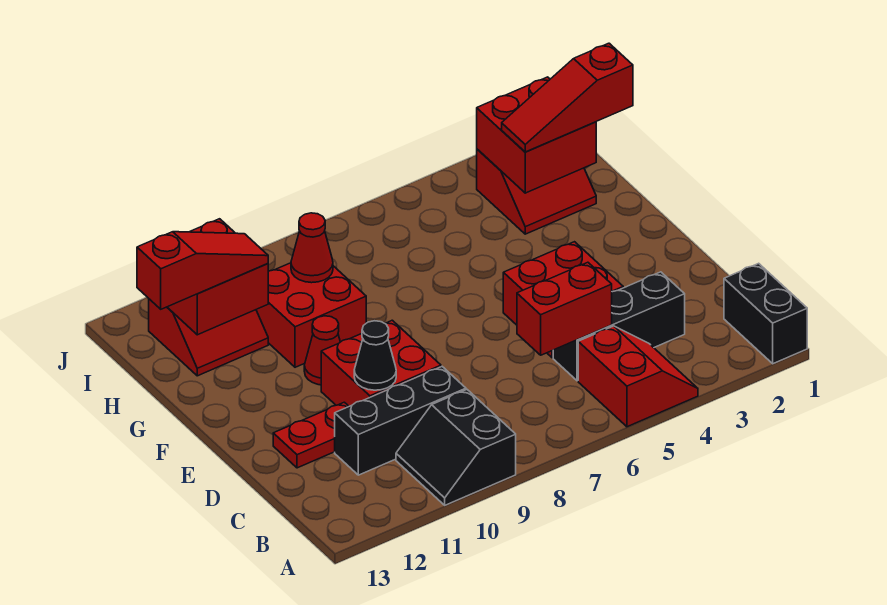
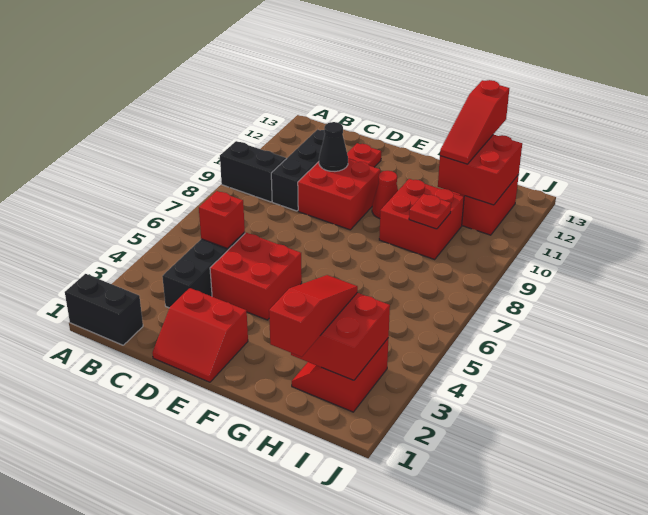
red slope A4:B5 level 1 top 5 -> red slope D1:E2 level 1 top 2
red brick C5:C6 level 2 -> red brick C5 level 2
red cone H9 level 2 -> red plate H9 level 2

